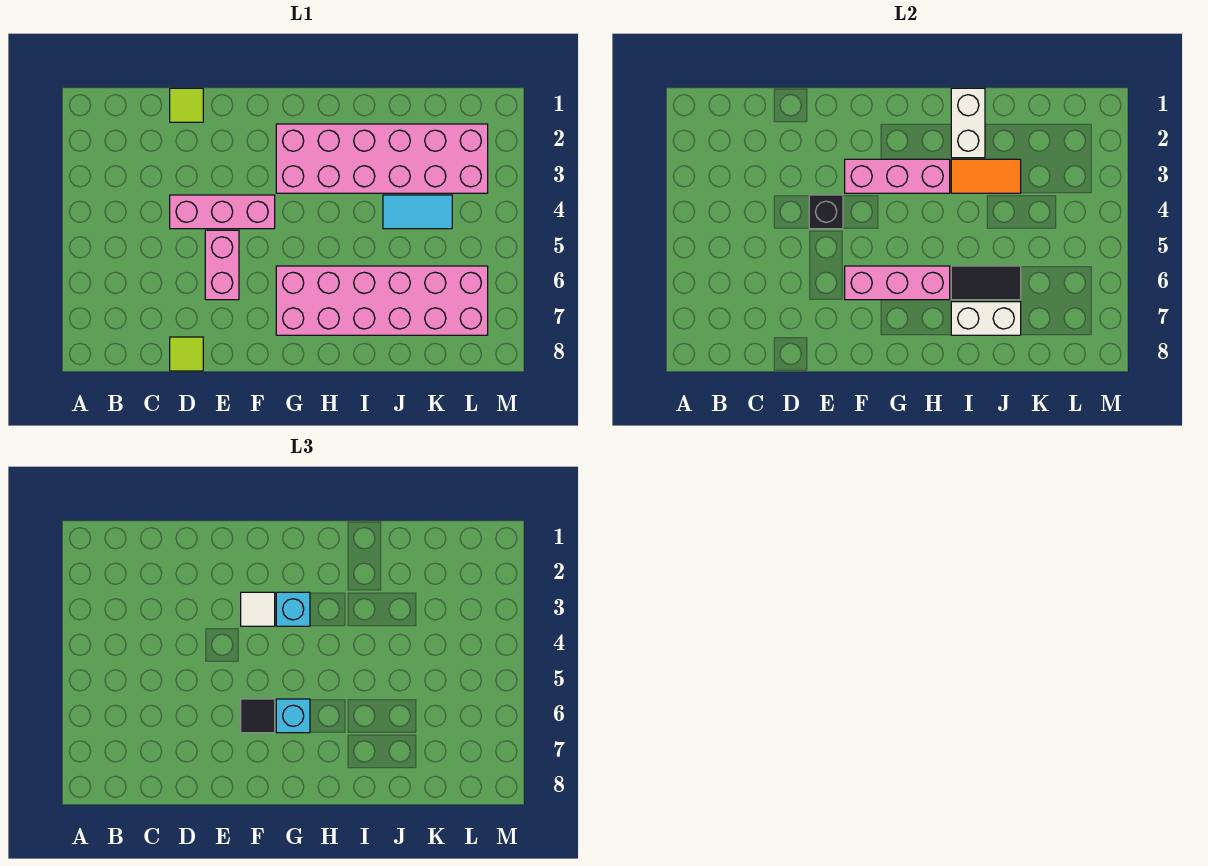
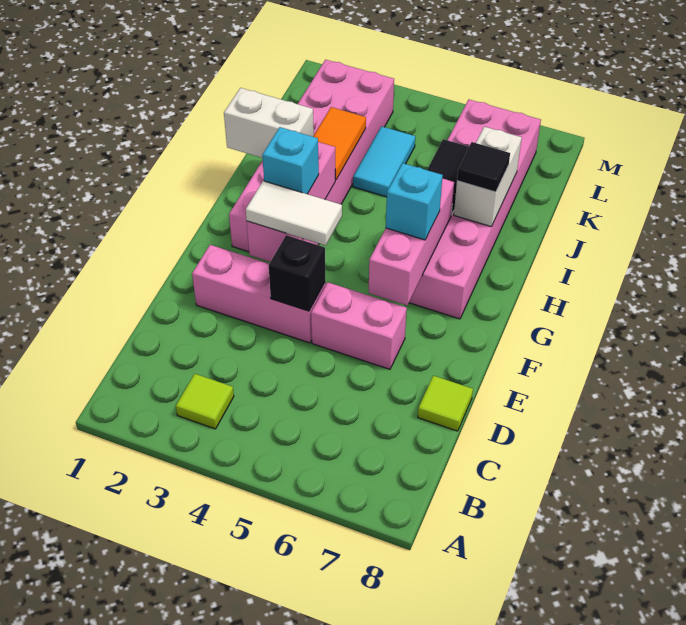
lime tile D1 level 1 -> lime tile B3 level 1
pink brick D4:F4 level 1 -> pink brick E2:E4 level 1
white tile F3 level 3 -> white tile F3:F4 level 3
black tile F6 level 3 -> black tile I7 level 3

